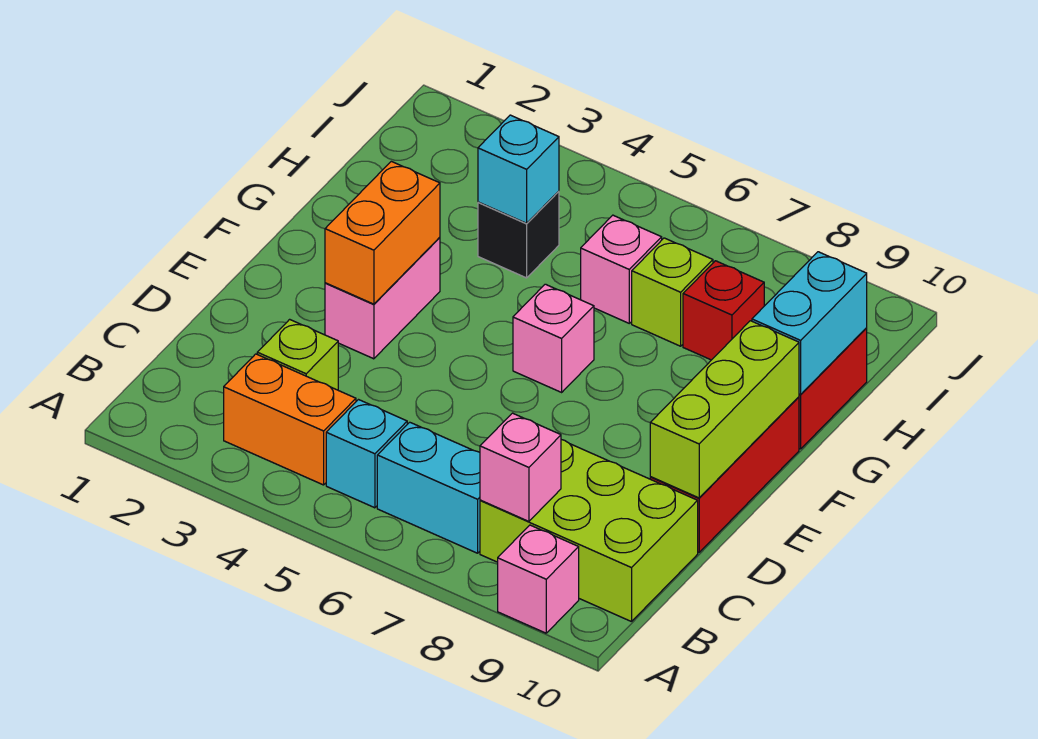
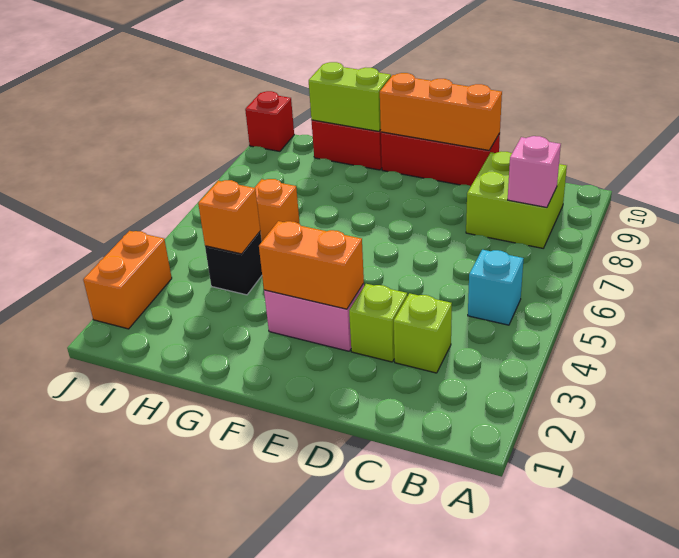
pink brick A9 level 1 -> none
orange brick B3:B4 level 1 -> orange brick J2:J3 level 1
cyan brick B6:B7 level 1 -> none
lime brick B8:C10 level 1 -> lime brick B8:C9 level 1
lime brick D10:F10 level 2 -> orange brick D10:F10 level 2
pink brick F6 level 1 -> none
cyan brick G10:H10 level 2 -> lime brick G10:H10 level 2
cyan brick H4 level 2 -> orange brick H4 level 2
pink brick H6 level 1 -> orange brick H6 level 1
lime brick H7 level 1 -> lime brick D3 level 1
red brick H8 level 1 -> red brick J10 level 1

